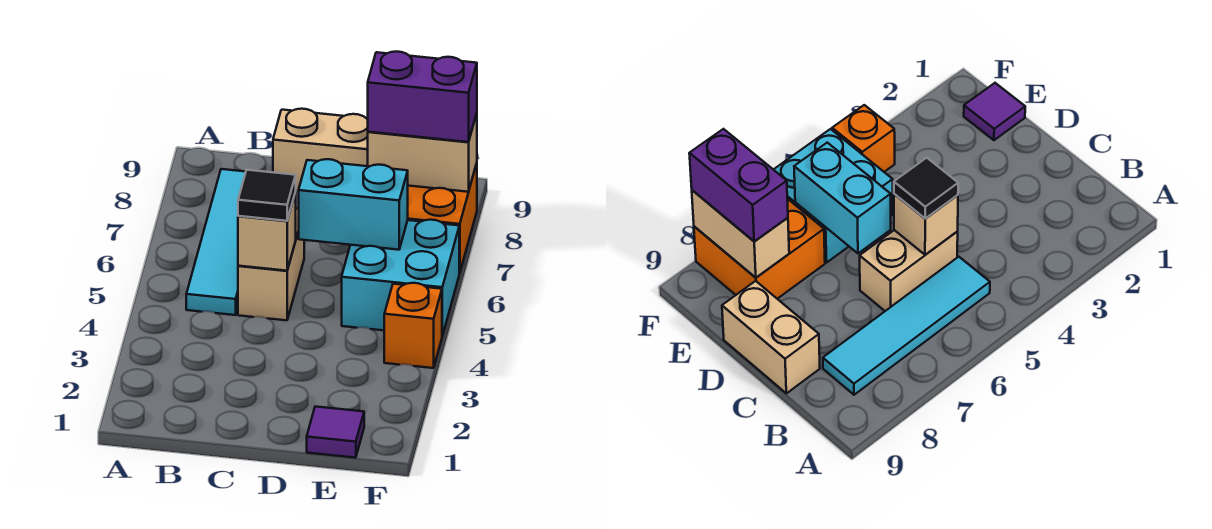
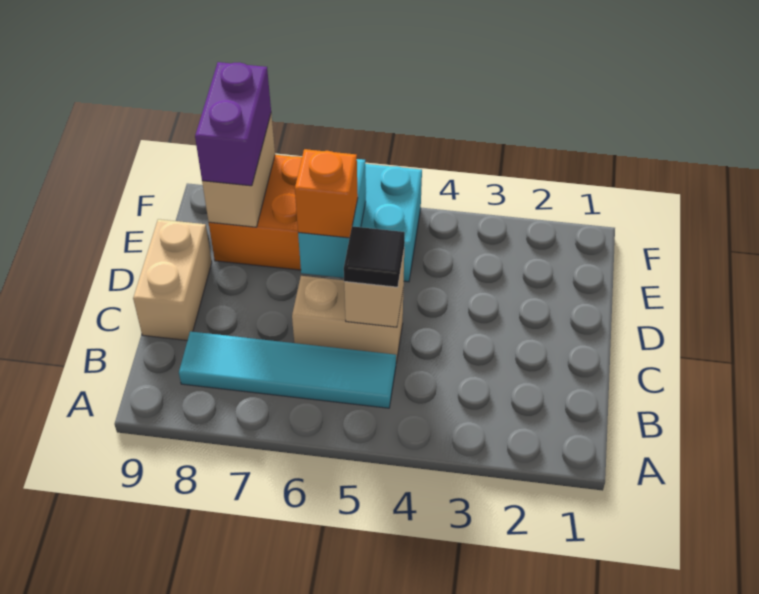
purple tile E1 level 1 -> none
orange brick F4 level 1 -> orange brick D6 level 3

